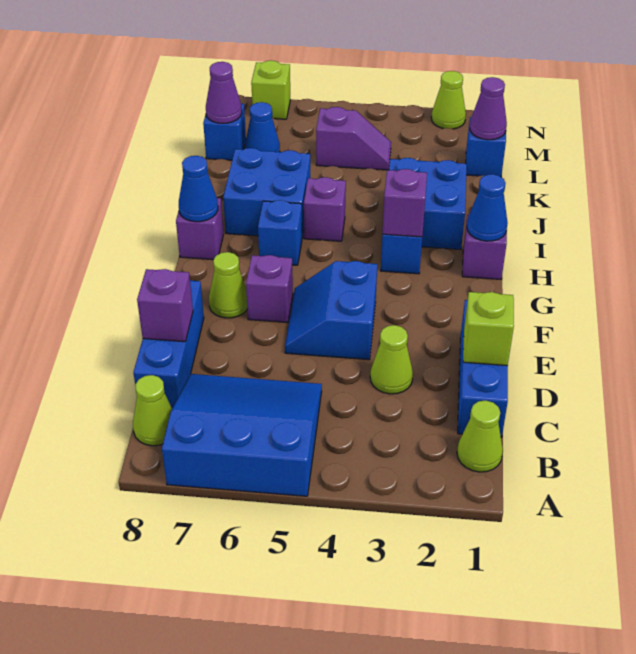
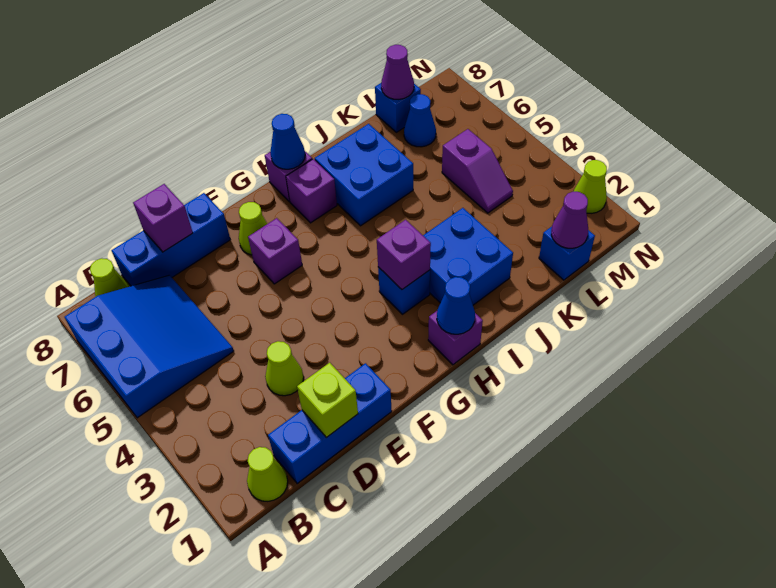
blue slope E4:F5 level 1 top 4 -> none
blue brick H6 level 1 -> none
purple brick I5 level 1 -> purple brick H7 level 1
lime brick N7 level 1 -> none

